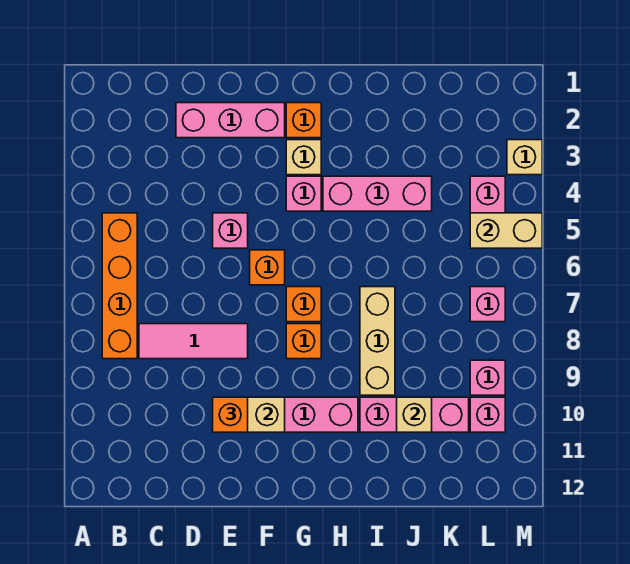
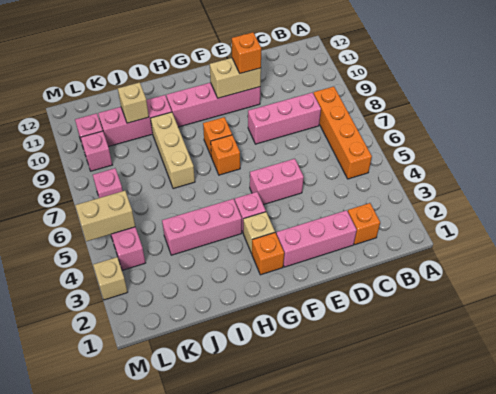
pink tile C8:E8 level 1 -> pink brick C8:E8 level 1
pink brick E5 level 1 -> pink brick E5:F5 level 1
orange brick F6 level 1 -> orange brick C2 level 1

